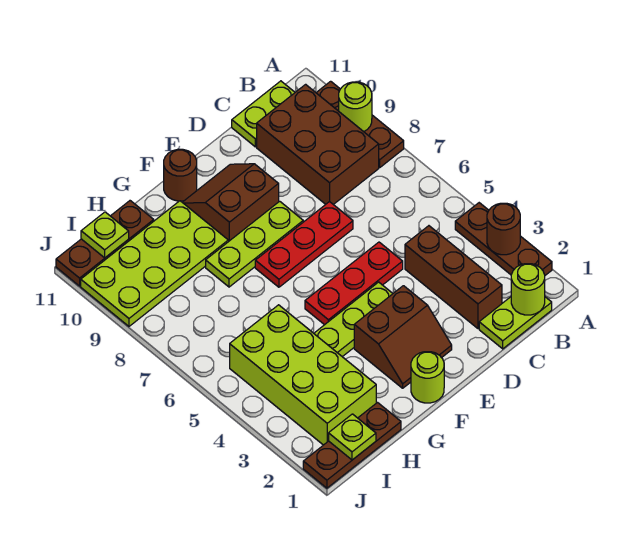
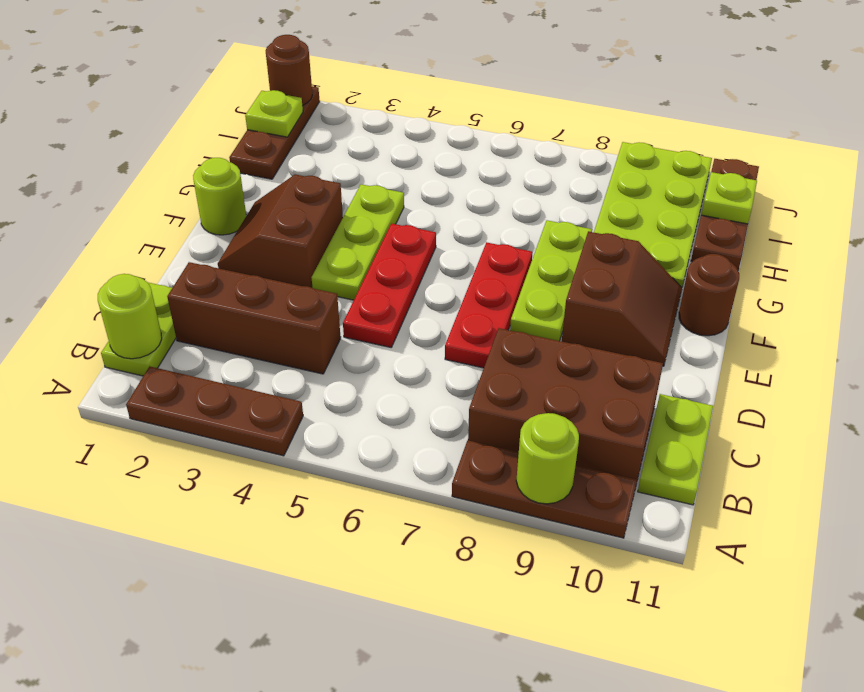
brown round brick A3 level 2 -> brown round brick J1 level 2
lime brick H2:I5 level 1 -> none

